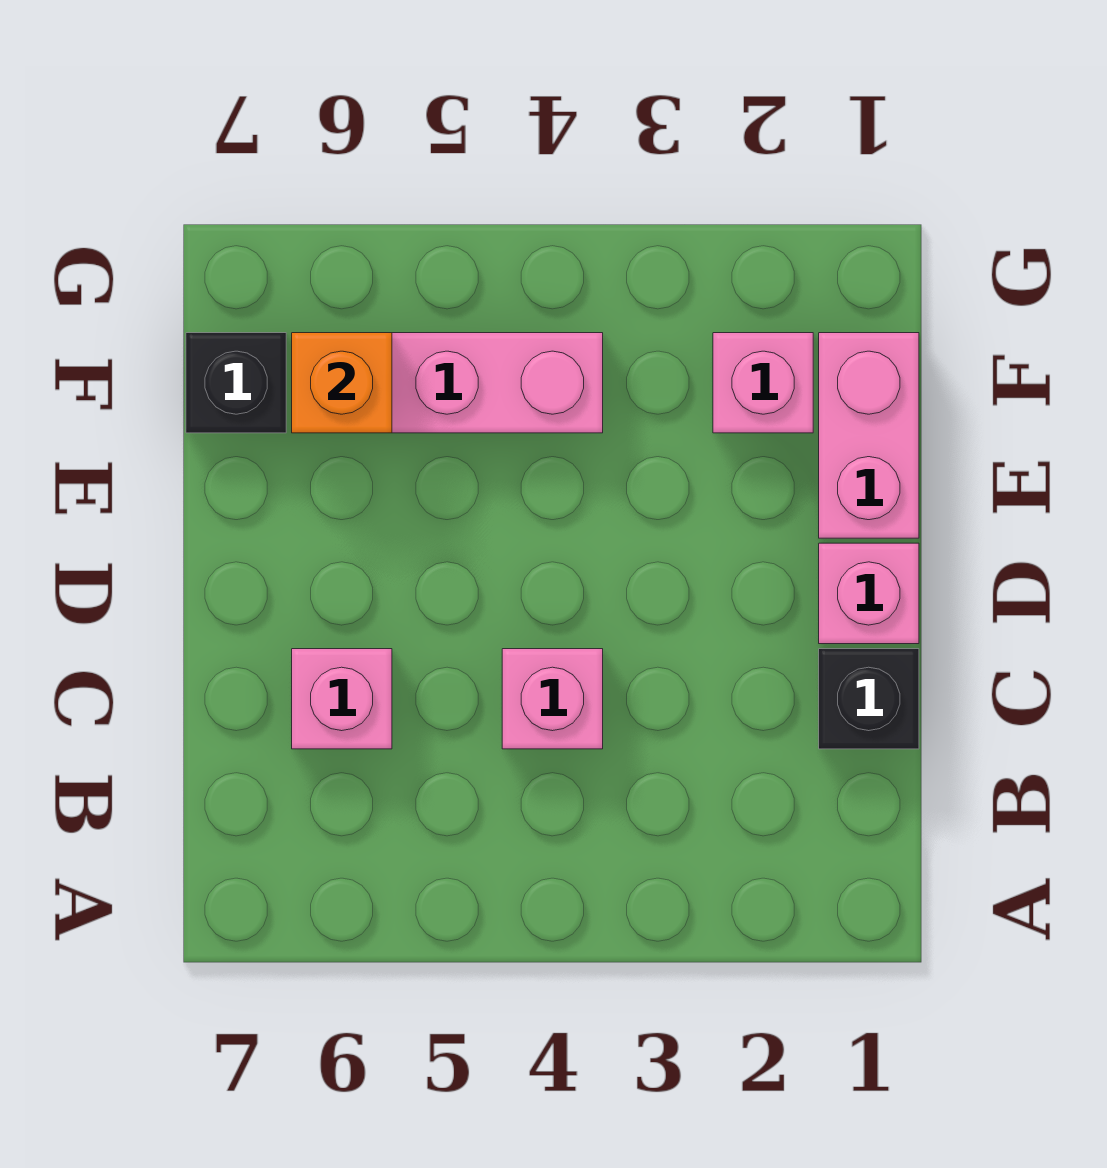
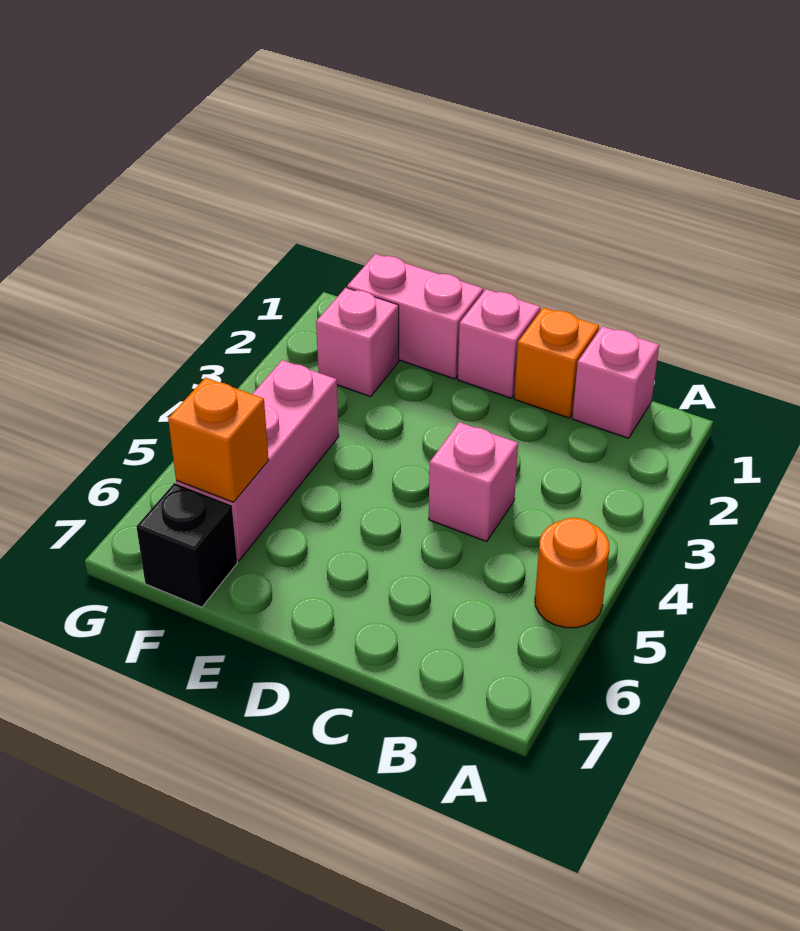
none -> orange round brick A5 level 1
black brick C1 level 1 -> orange brick C1 level 1
pink brick C6 level 1 -> pink brick B1 level 1

